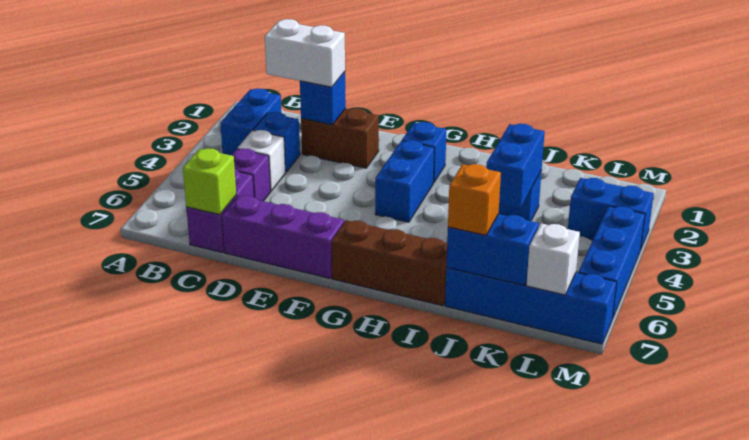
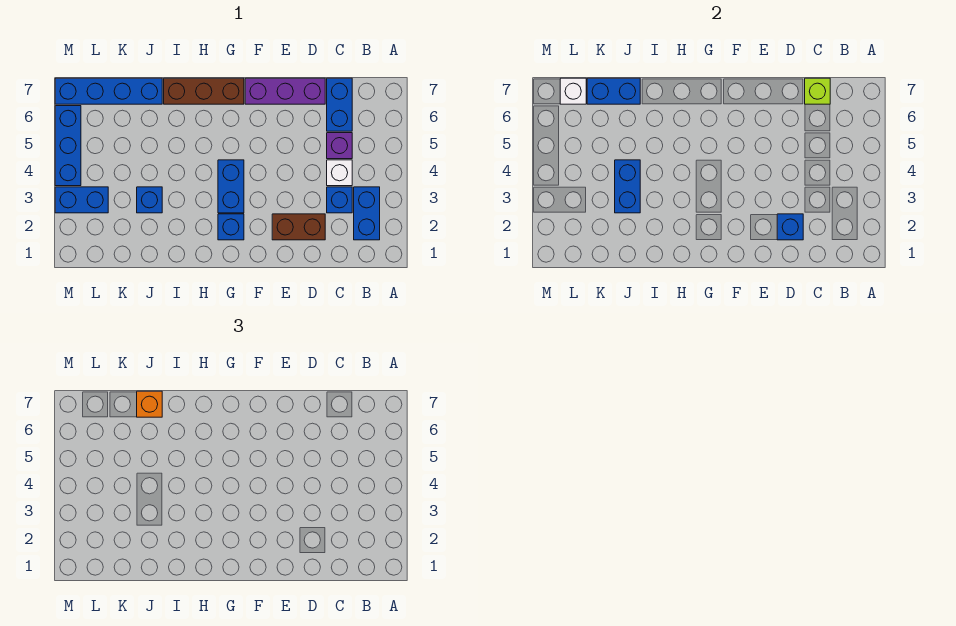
white brick C2:D2 level 3 -> none
purple brick C6:C7 level 1 -> blue brick C6:C7 level 1

